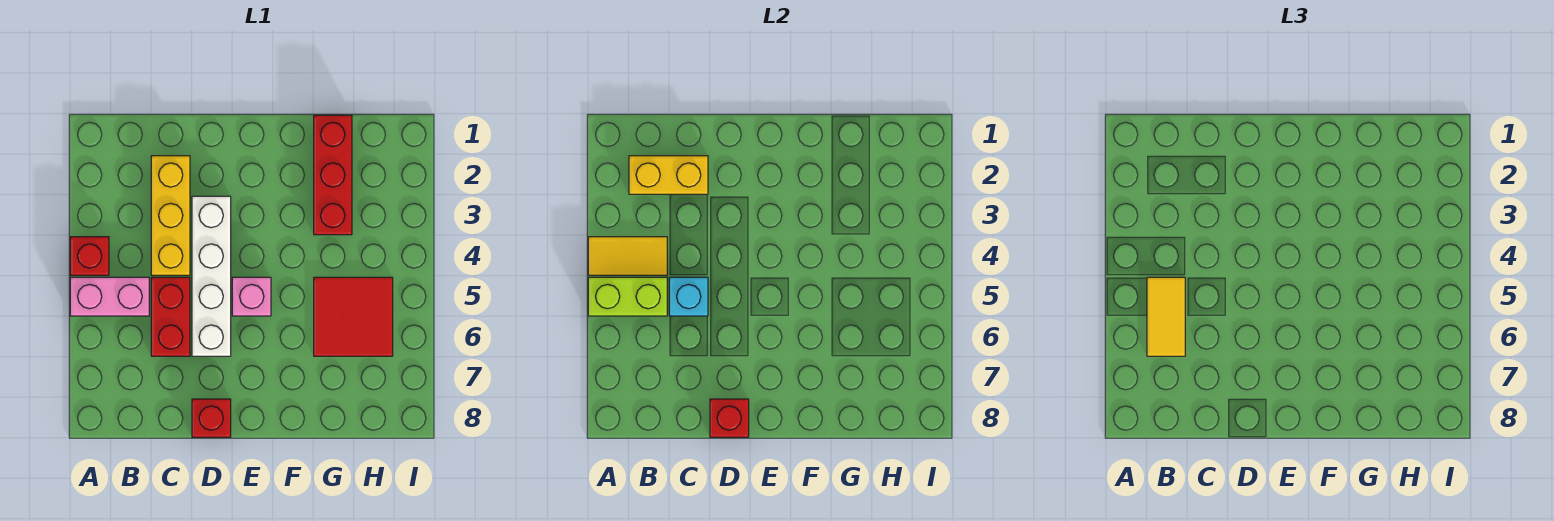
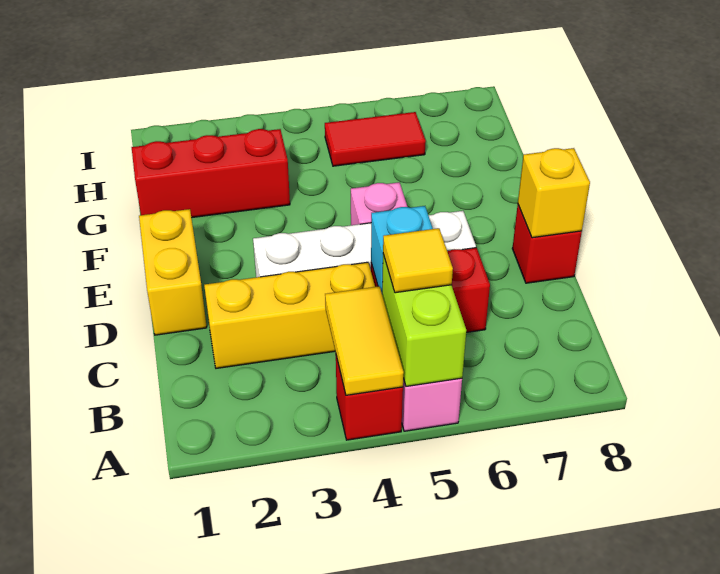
yellow brick B2:C2 level 2 -> yellow brick D1:E1 level 1
yellow tile B5:B6 level 3 -> yellow tile B5 level 3
red brick D8 level 2 -> yellow brick D8 level 2
red tile G5:H6 level 1 -> red tile H5:H6 level 1

